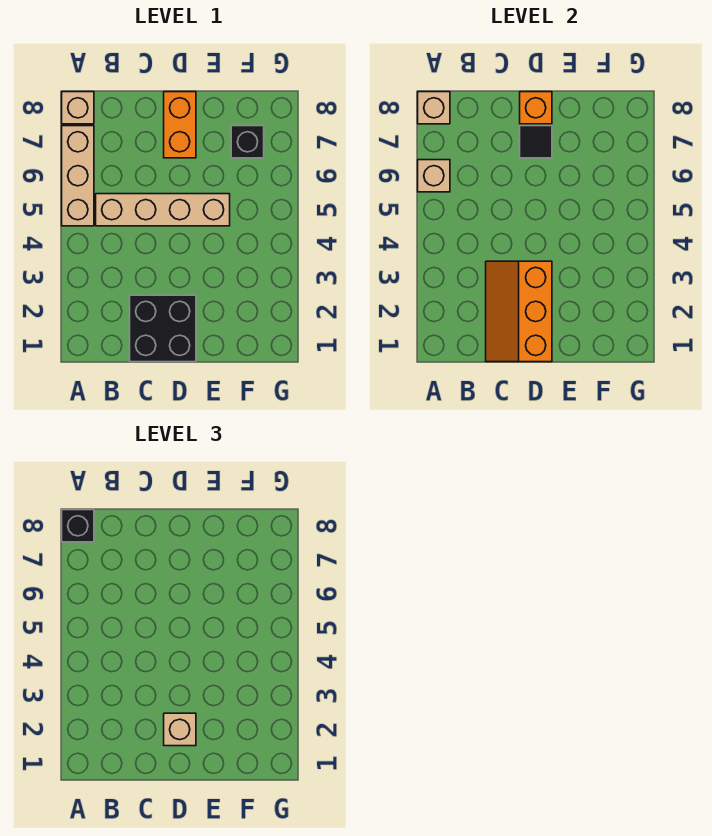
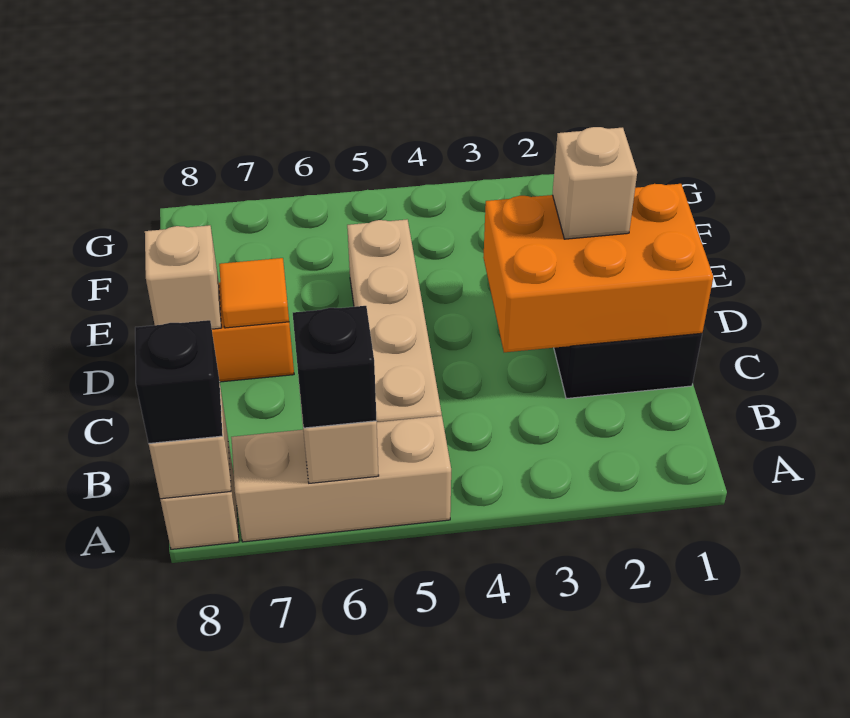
orange slope C1:D3 level 2 top D -> orange brick C1:D3 level 2
black tile D7 level 2 -> orange tile D7 level 2
orange brick D8 level 2 -> tan brick D8 level 2
black brick F7 level 1 -> black brick A6 level 3

